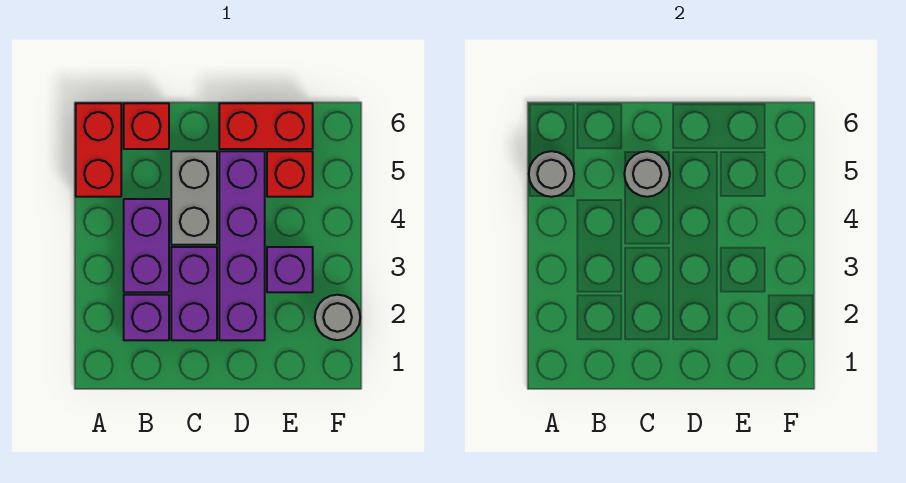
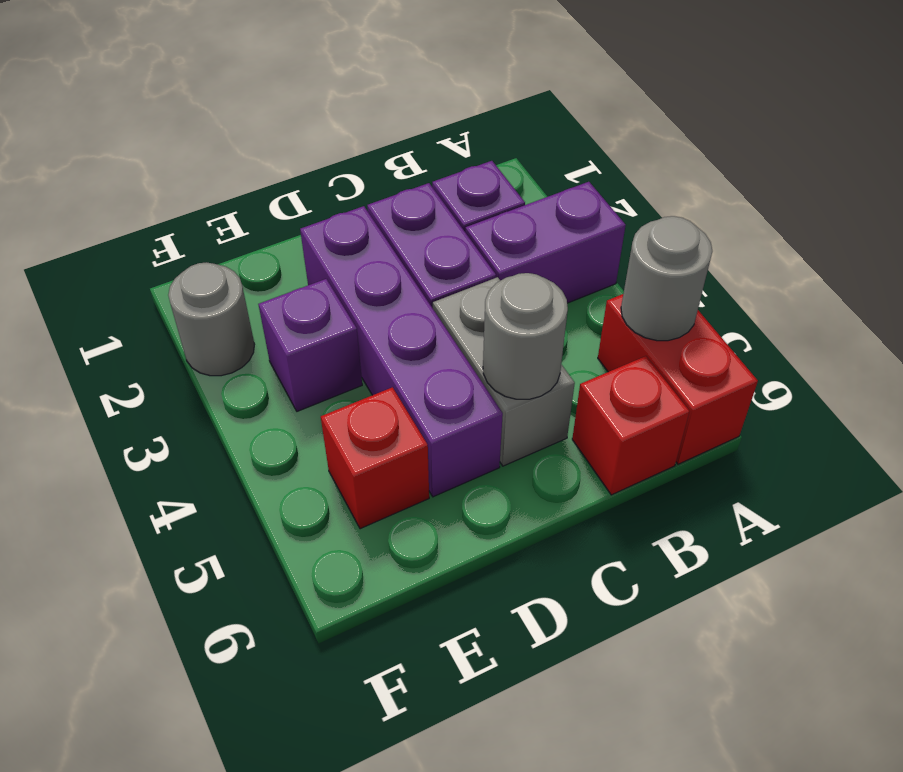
purple brick B3:B4 level 1 -> purple brick A3:B3 level 1
red brick D6:E6 level 1 -> none

